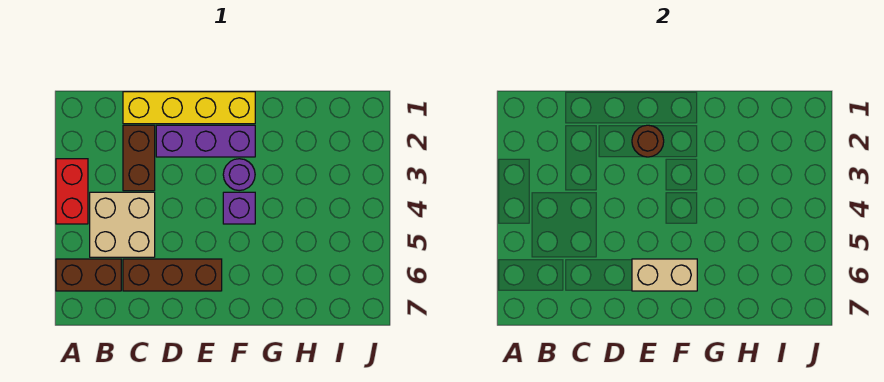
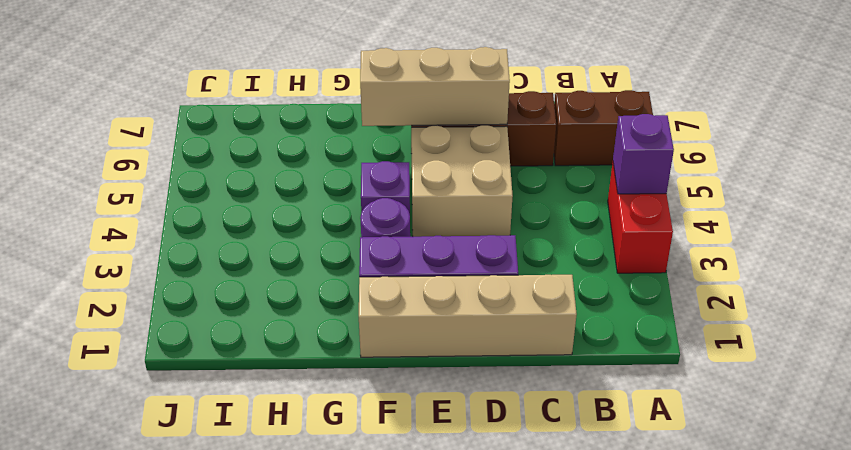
none -> purple brick A4 level 2
tan brick B4:C5 level 1 -> tan brick D4:E5 level 1
yellow brick C1:F1 level 1 -> tan brick C1:F1 level 1
brown brick C2:C3 level 1 -> none
brown round brick E2 level 2 -> none
tan brick E6:F6 level 2 -> tan brick D6:F6 level 2

